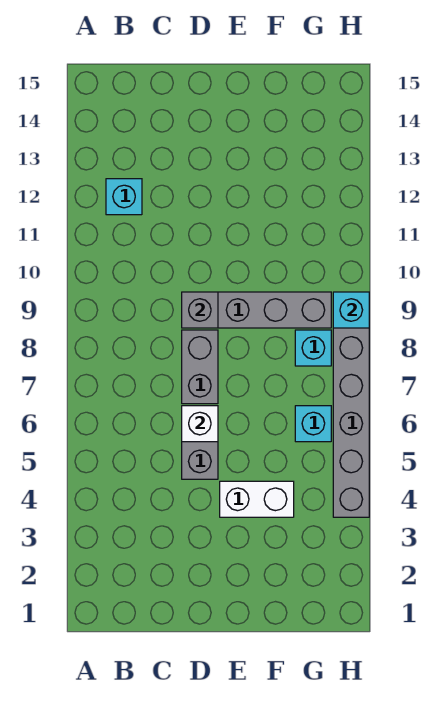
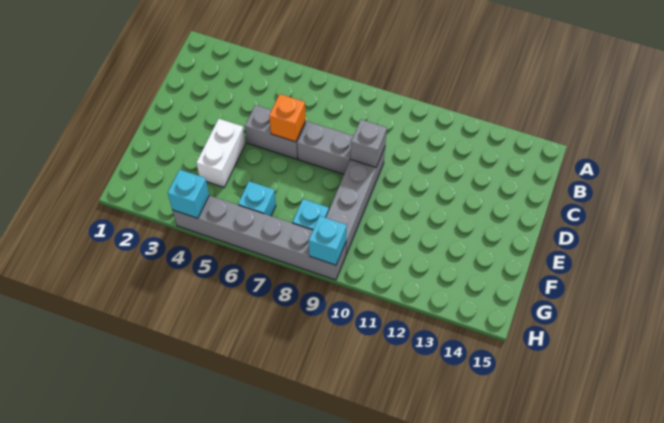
cyan brick B12 level 1 -> cyan brick H4 level 2
white brick D6 level 2 -> orange brick D6 level 2

